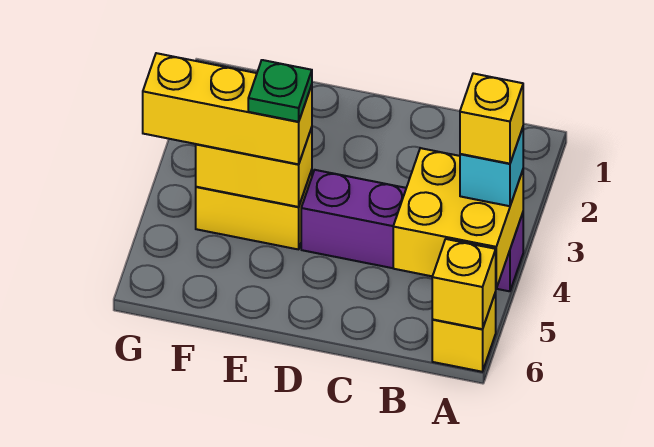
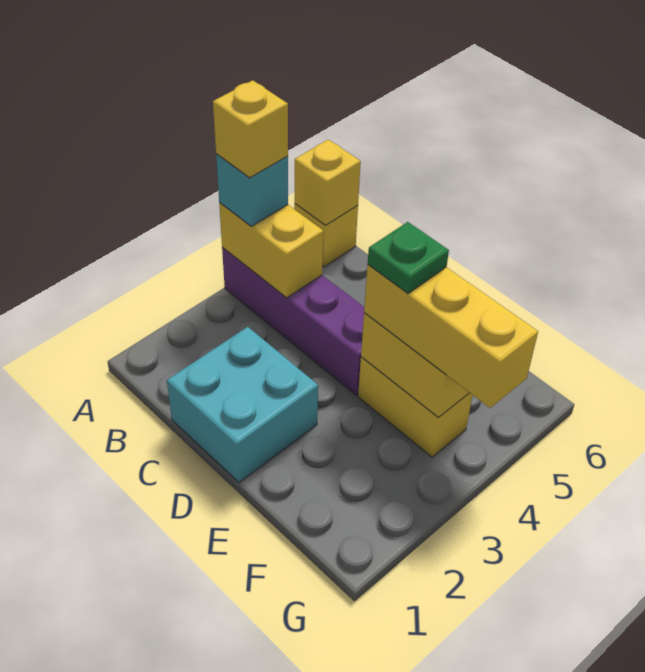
yellow brick A4:B5 level 2 -> yellow brick A4:B4 level 2
none -> cyan brick C1:D2 level 1

